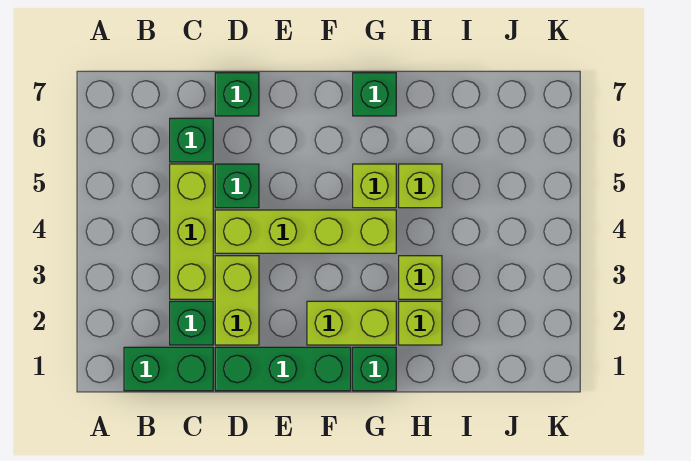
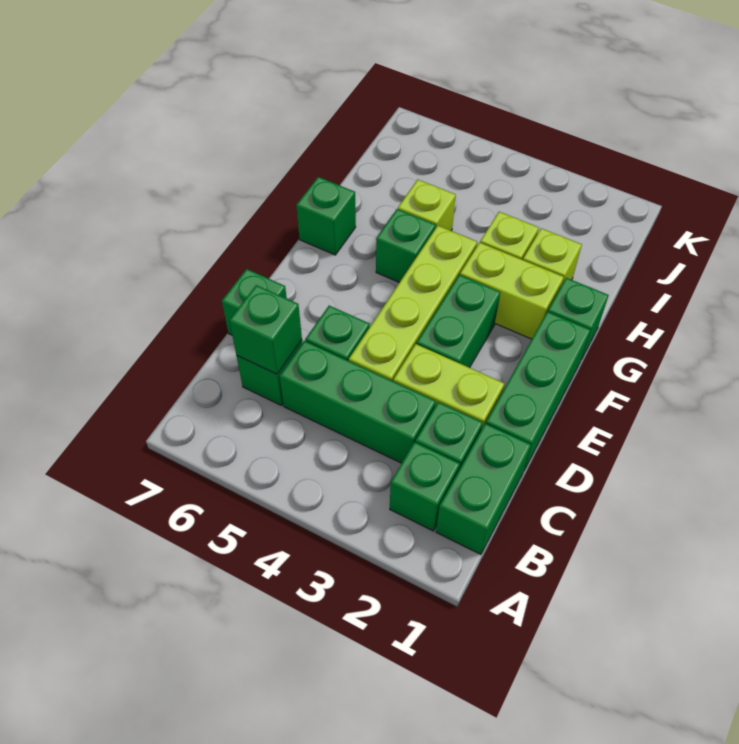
none -> green brick B2 level 1
lime brick C3:C5 level 1 -> green brick C3:C5 level 1
none -> green brick C6 level 2
none -> green brick E3:F3 level 1
lime brick F2:G2 level 1 -> lime brick G2:G3 level 1
lime brick G5 level 1 -> green brick G5 level 1

